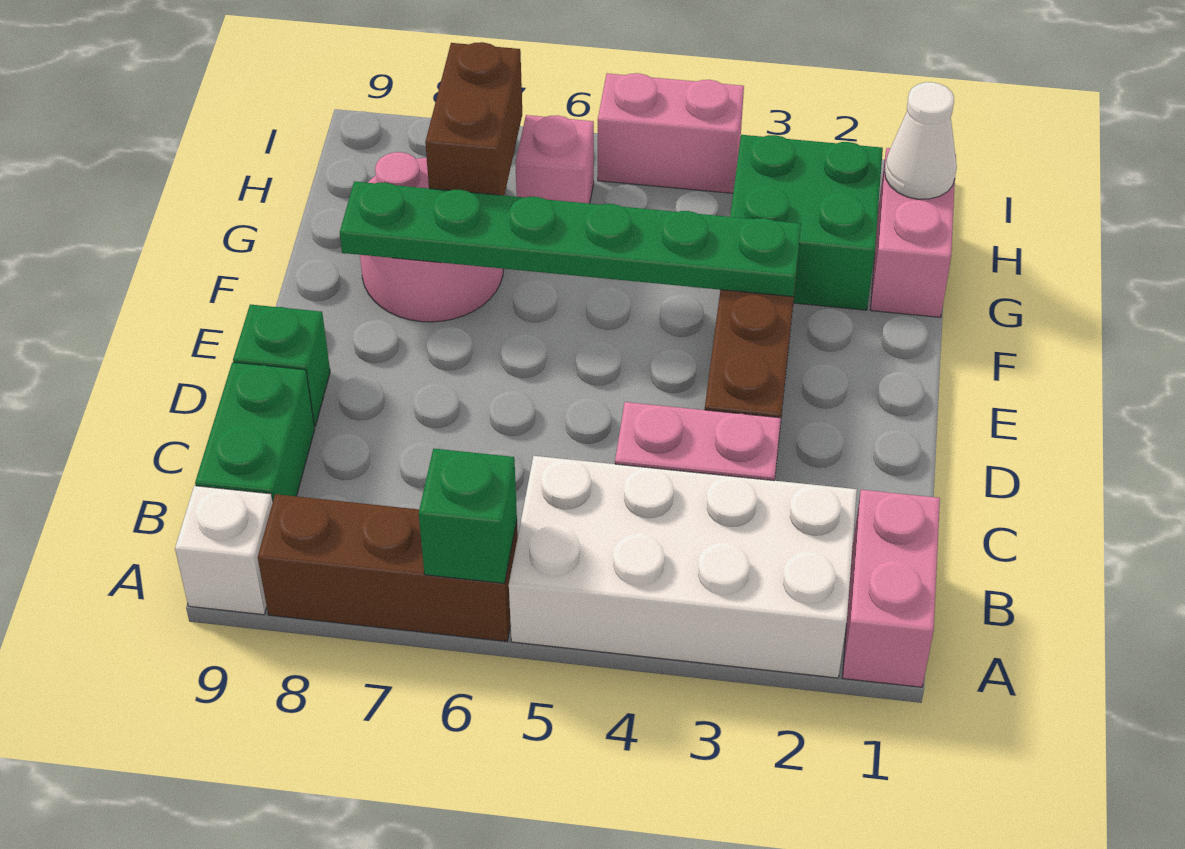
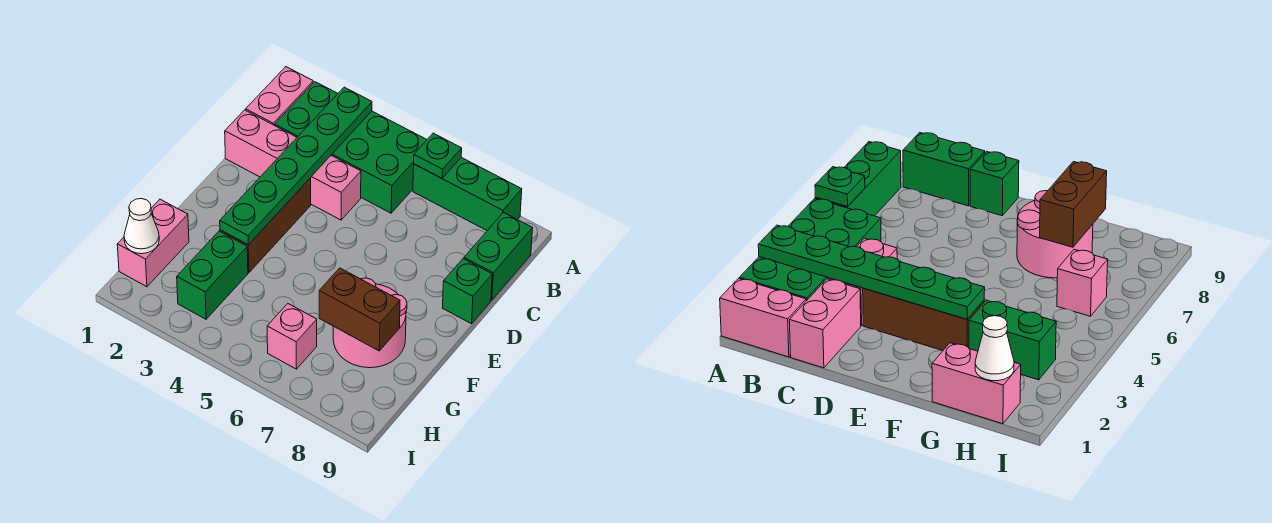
white brick A2:B5 level 1 -> green brick A2:B5 level 1
brown brick A6:A8 level 1 -> green brick A6:A8 level 1
green brick A6 level 2 -> green plate A6 level 2
white brick A9 level 1 -> none
green plate F3:F8 level 2 -> green plate A3:F3 level 2
green brick G2:H3 level 1 -> green brick G3:H3 level 1
brown brick G7:H7 level 2 -> brown brick G7:G8 level 2
pink brick I4:I5 level 1 -> pink brick C1:C2 level 1

